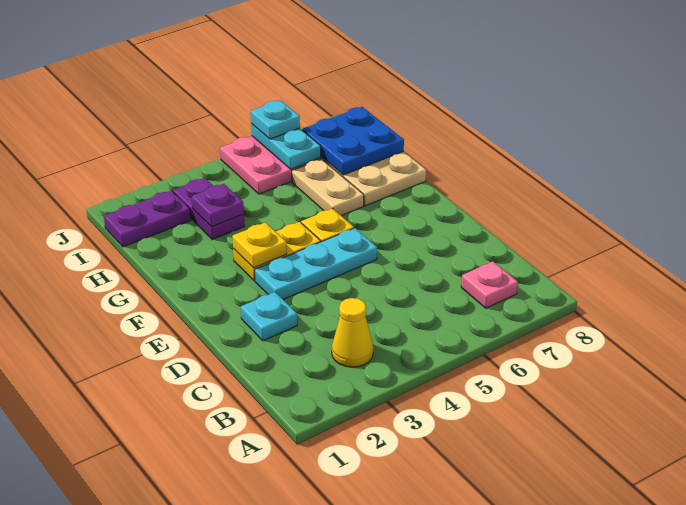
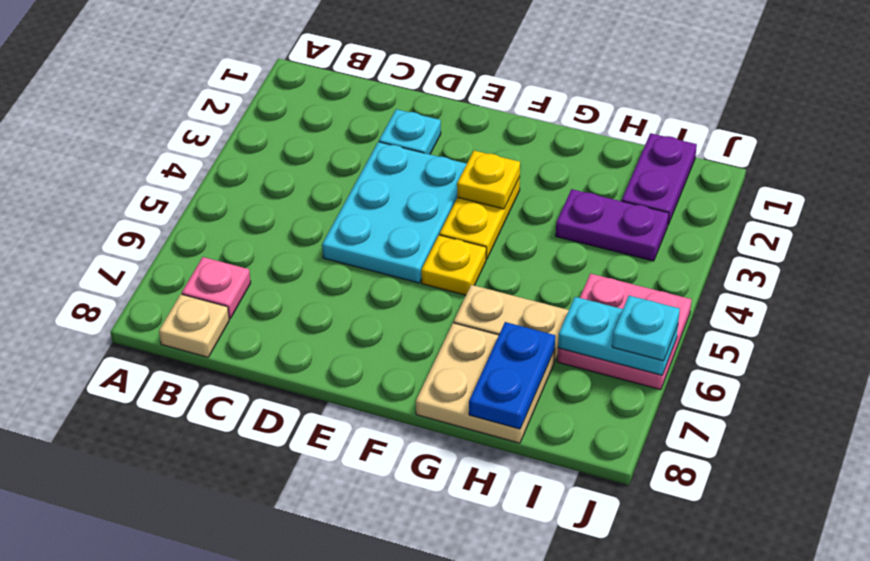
yellow cone B3 level 1 -> none
none -> tan plate B8 level 1
cyan plate E3:E5 level 1 -> cyan plate D3:E5 level 1
purple plate H3 level 2 -> none
blue plate H7:I8 level 2 -> blue plate H7:H8 level 2

